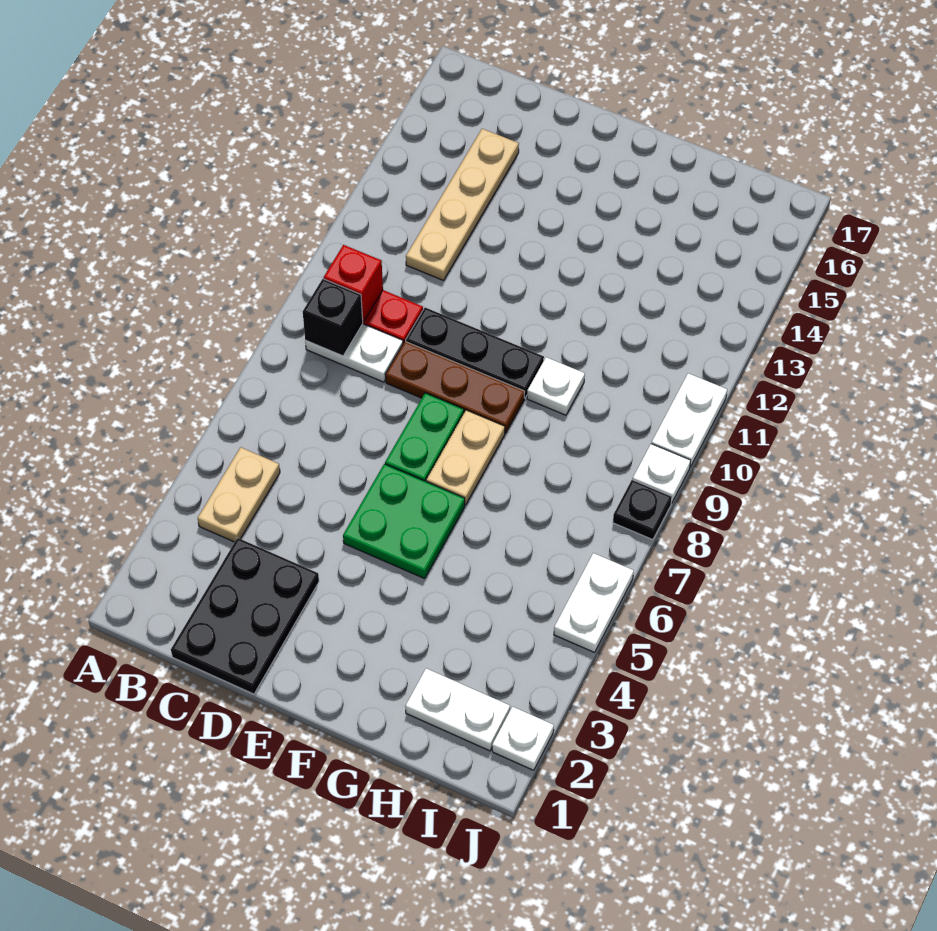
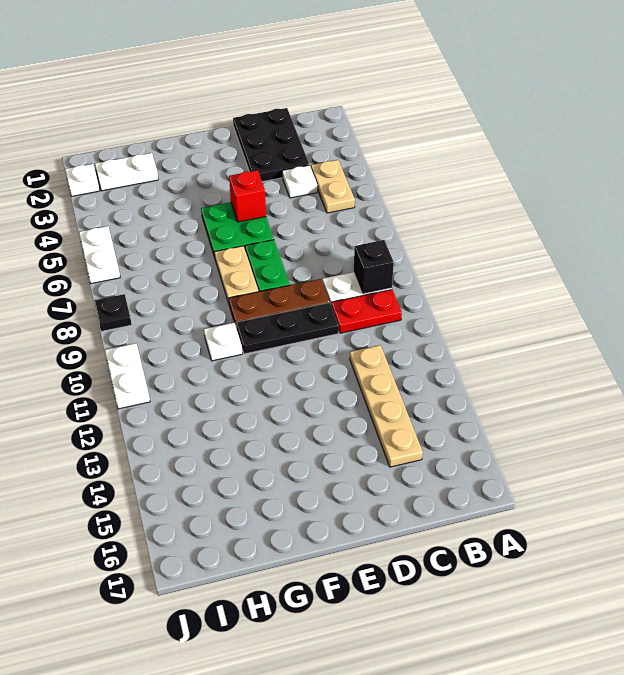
red brick B10 level 2 -> red brick E5 level 2
white plate J9 level 1 -> white plate C4 level 1

